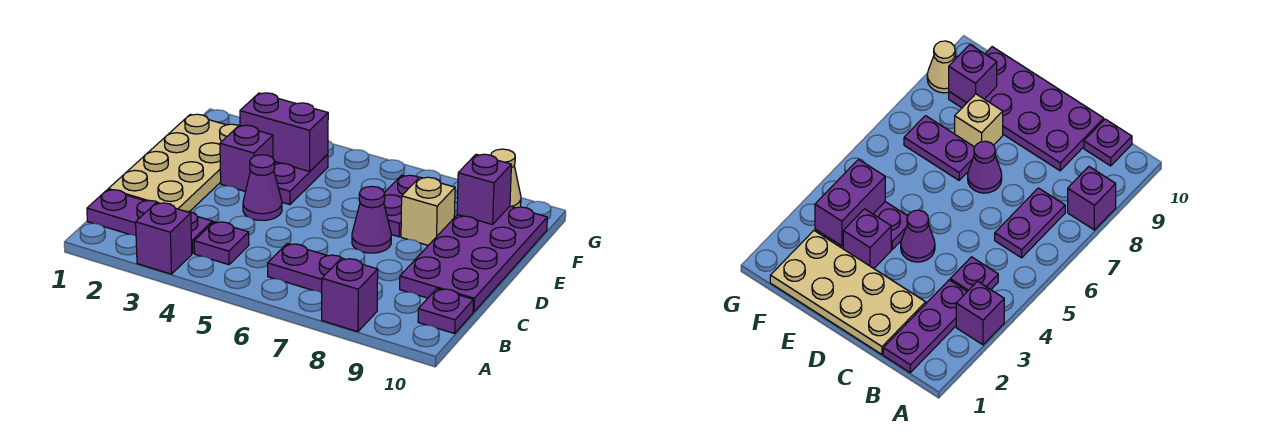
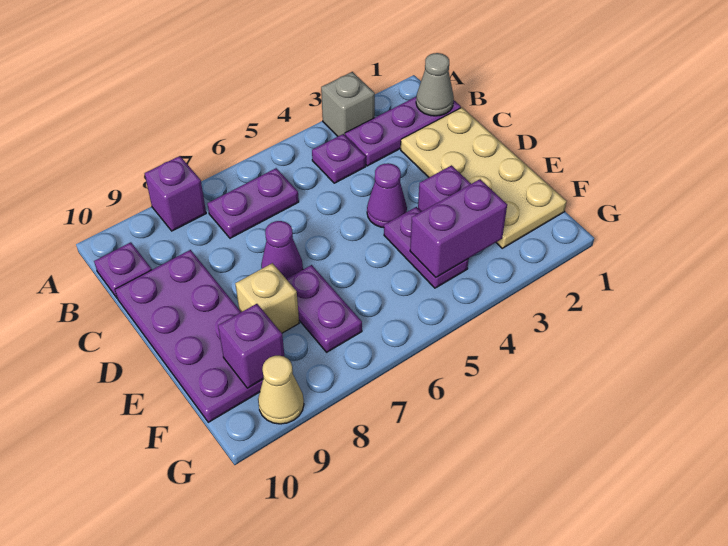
purple brick A3 level 1 -> grey brick A3 level 1
none -> grey cone B1 level 2

